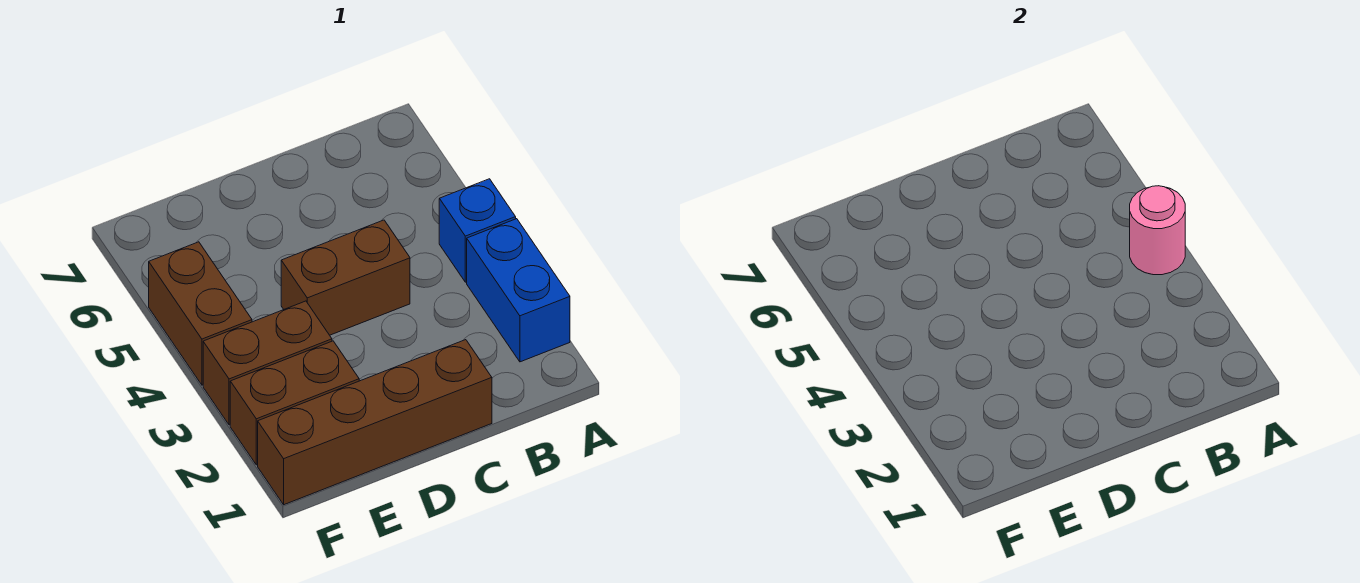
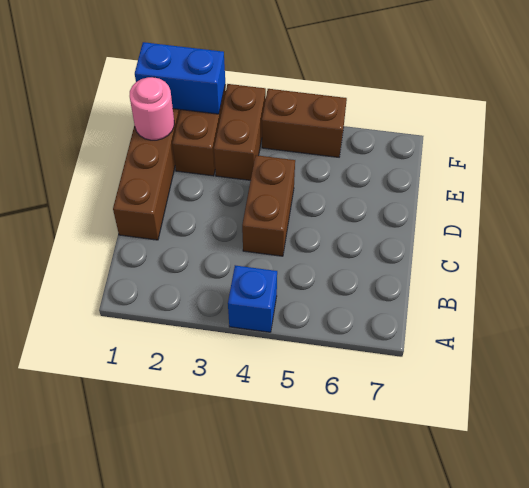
blue brick A2:A3 level 1 -> blue brick F1:F2 level 2
pink round brick A4 level 2 -> pink round brick E1 level 2

